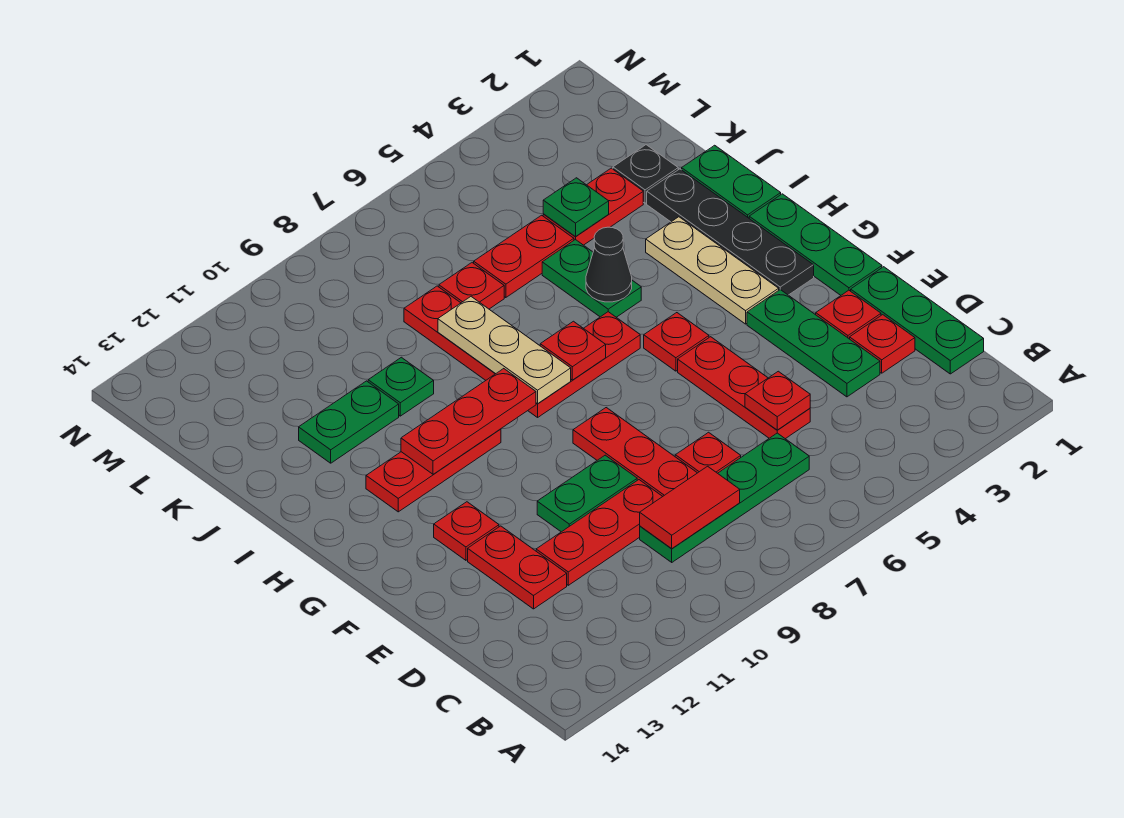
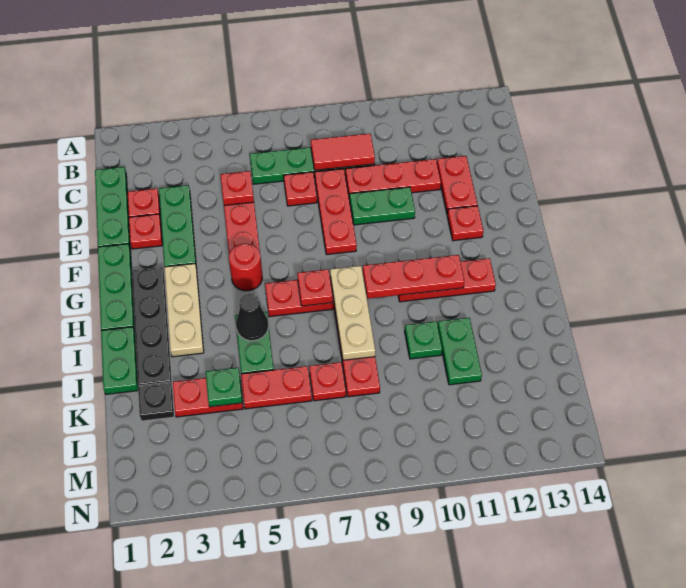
red plate G5 level 1 -> red round brick G5 level 1
green plate J11:J12 level 1 -> green plate J11:K11 level 1

